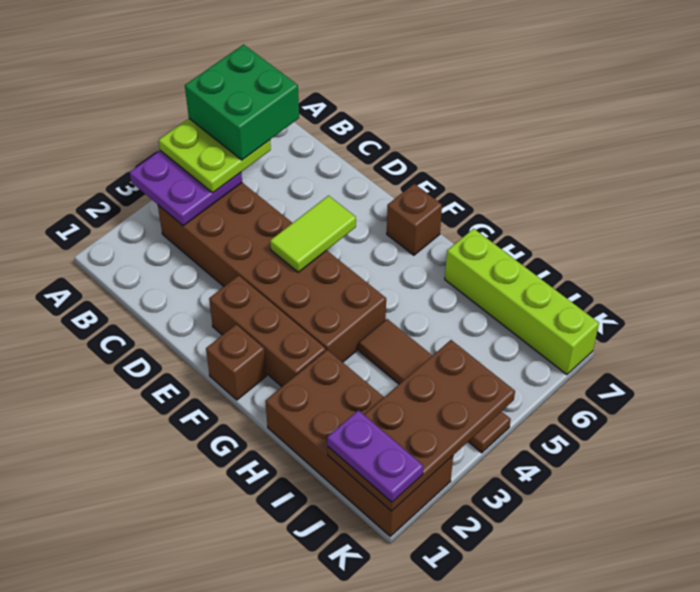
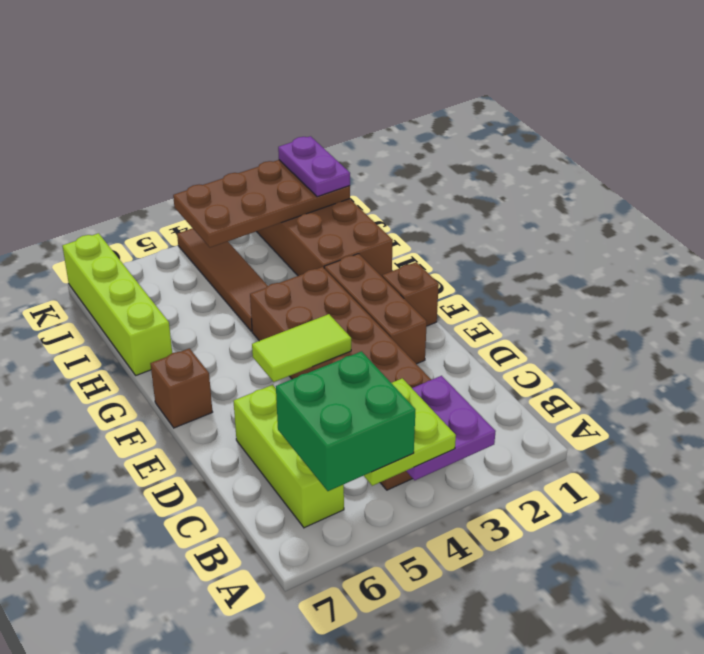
none -> lime brick B6:D6 level 1

